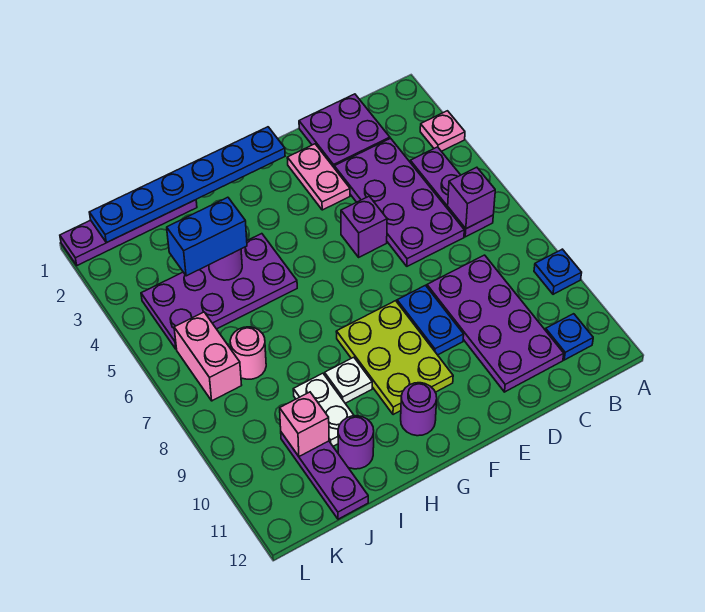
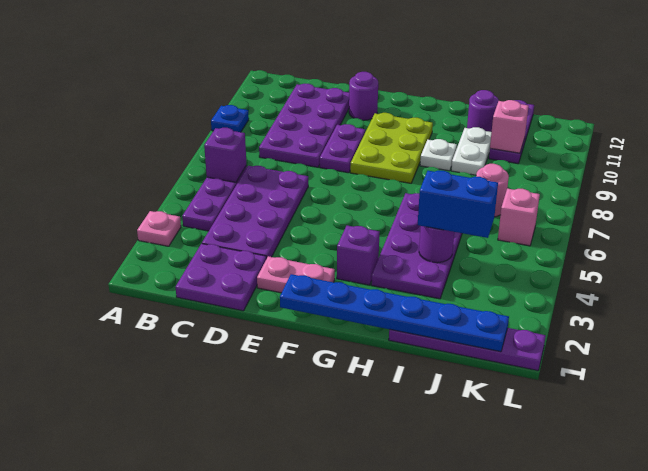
blue plate B11 level 1 -> none
pink plate E2:E3 level 1 -> pink plate E2:F2 level 1
purple brick E5 level 1 -> purple brick G3 level 1
blue plate E8:E9 level 1 -> purple plate E8:E9 level 1
purple round brick G11 level 1 -> purple round brick E11 level 1
purple plate H4:K5 level 1 -> purple plate H3:I6 level 1
pink brick K6:K7 level 1 -> pink brick K6 level 1

